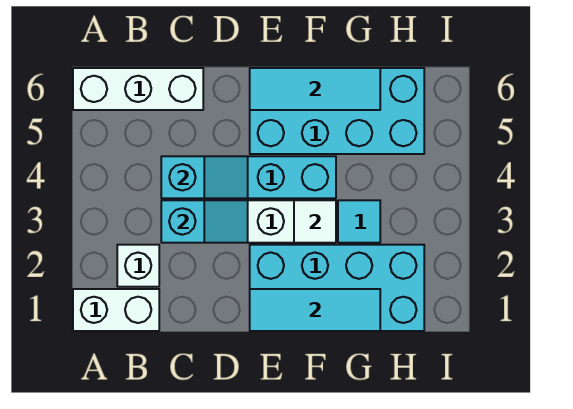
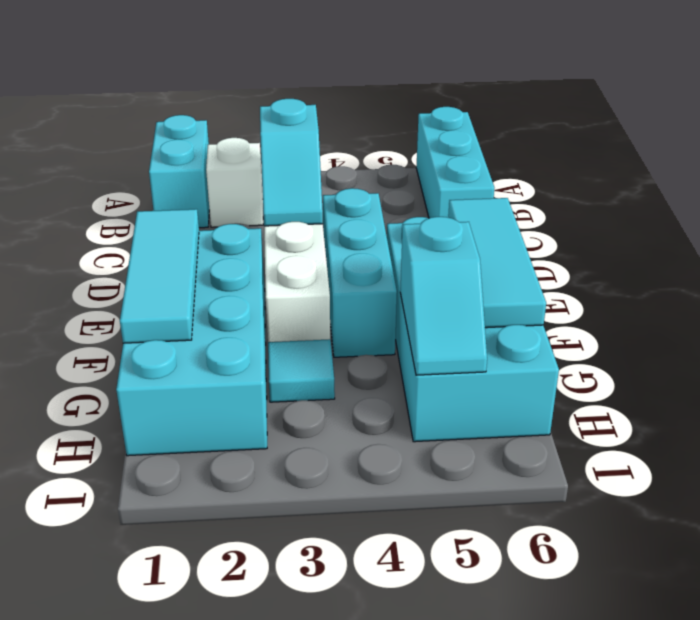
white brick A1:B1 level 1 -> cyan brick A1:B1 level 1
white brick A6:C6 level 1 -> cyan brick A6:C6 level 1
cyan slope C4:D4 level 2 top C -> cyan slope G5:H5 level 2 top G
white tile F3 level 2 -> none

